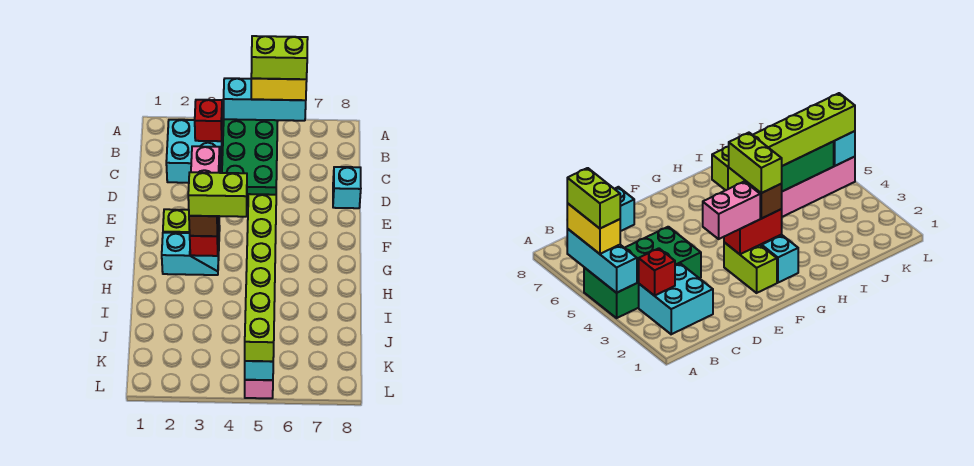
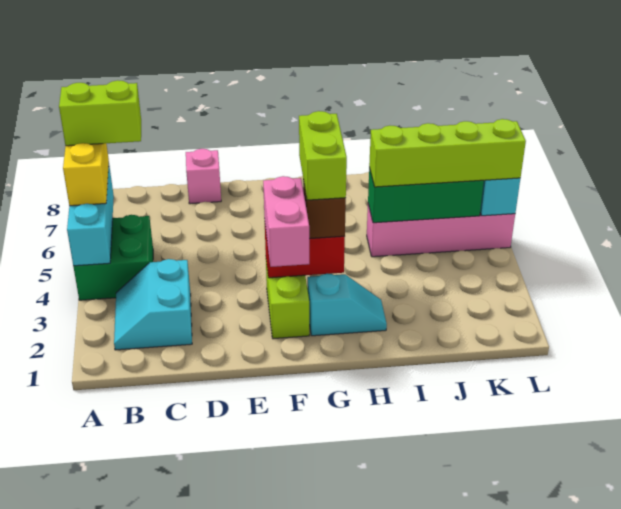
green brick A4:D5 level 1 -> green brick A4:B5 level 1
lime brick A5:A6 level 4 -> lime brick A6:B6 level 4
cyan brick B2:C3 level 1 -> cyan slope B2:C3 level 1 top C
red brick B3 level 2 -> none
cyan brick D8 level 1 -> pink brick D8 level 1
pink brick E3:F3 level 3 -> pink brick F2:F3 level 3
cyan slope G2:G3 level 1 top 2 -> cyan slope G2:H2 level 1 top G
lime brick G5:L5 level 3 -> lime brick I5:L5 level 3

